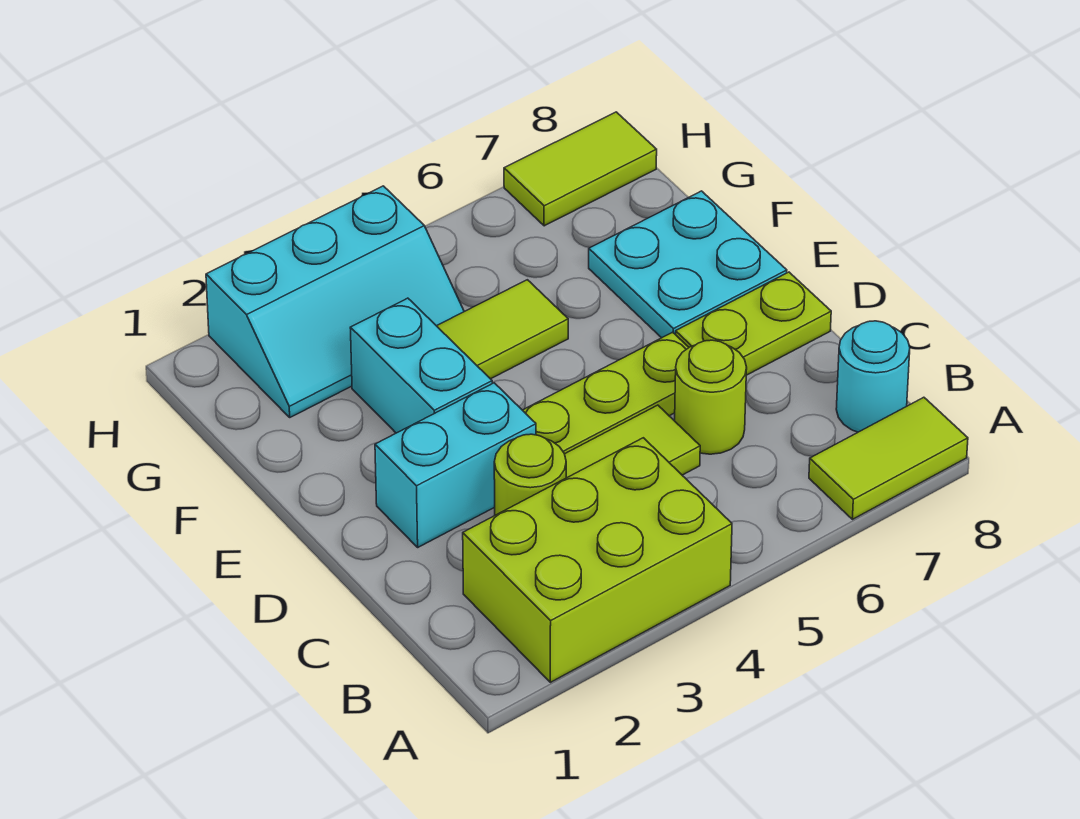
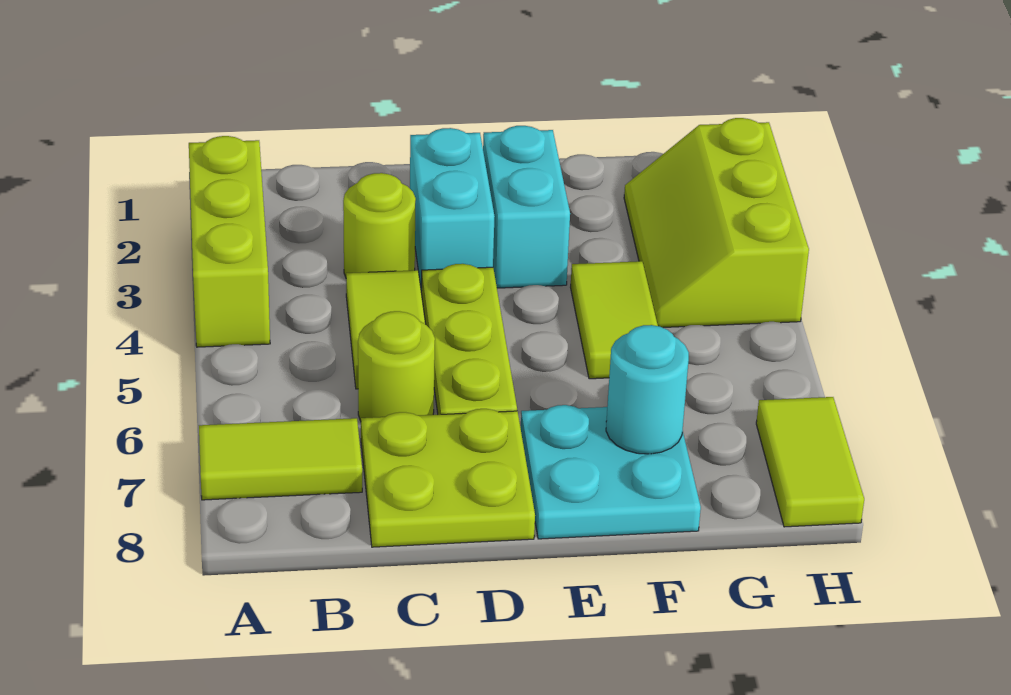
lime brick A2:B4 level 1 -> lime brick A2:A4 level 1
lime tile A7:A8 level 1 -> lime tile A7:B7 level 1
cyan round brick B8 level 1 -> cyan round brick F7 level 2
lime plate D7:D8 level 1 -> lime plate C7:D8 level 1
cyan brick E3:F3 level 1 -> cyan brick E2:E3 level 1
cyan slope G2:H4 level 1 top H -> lime slope G2:H4 level 1 top H

